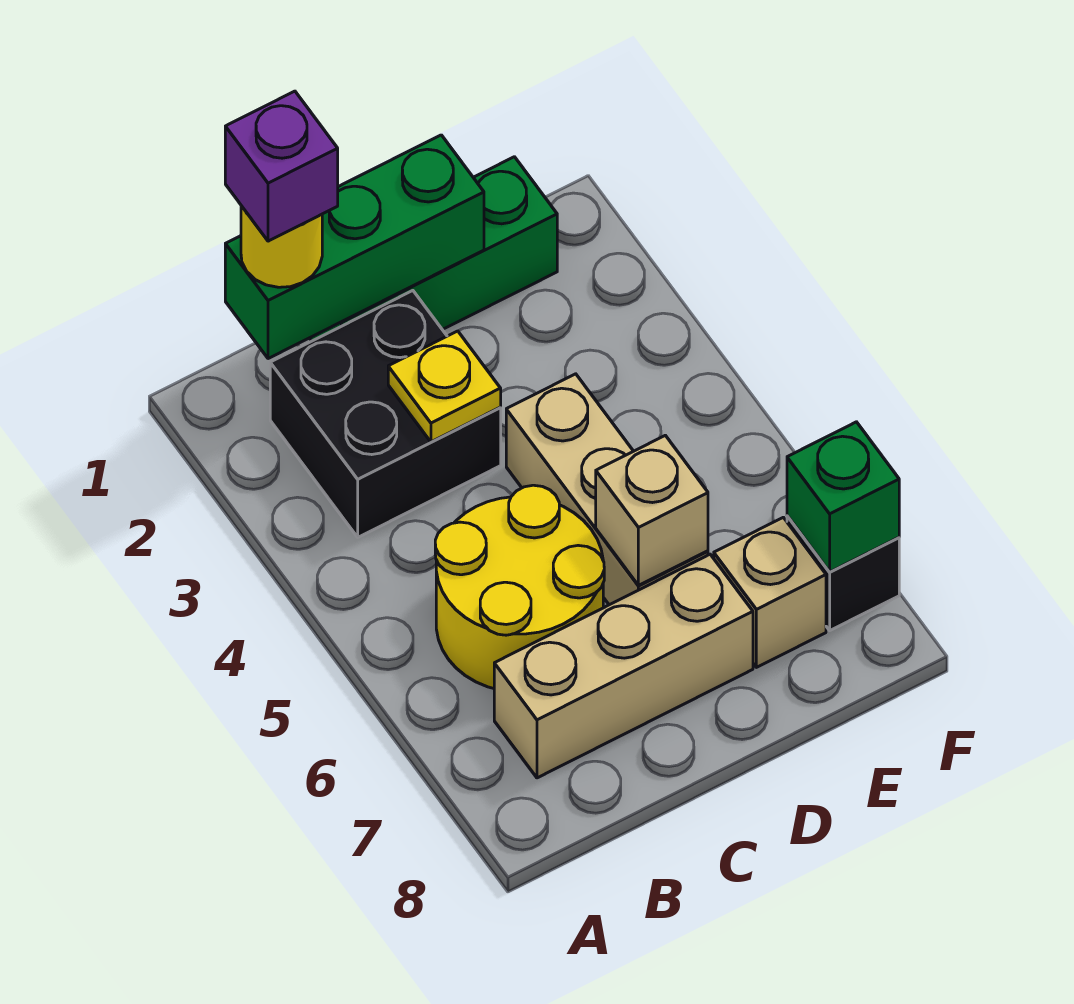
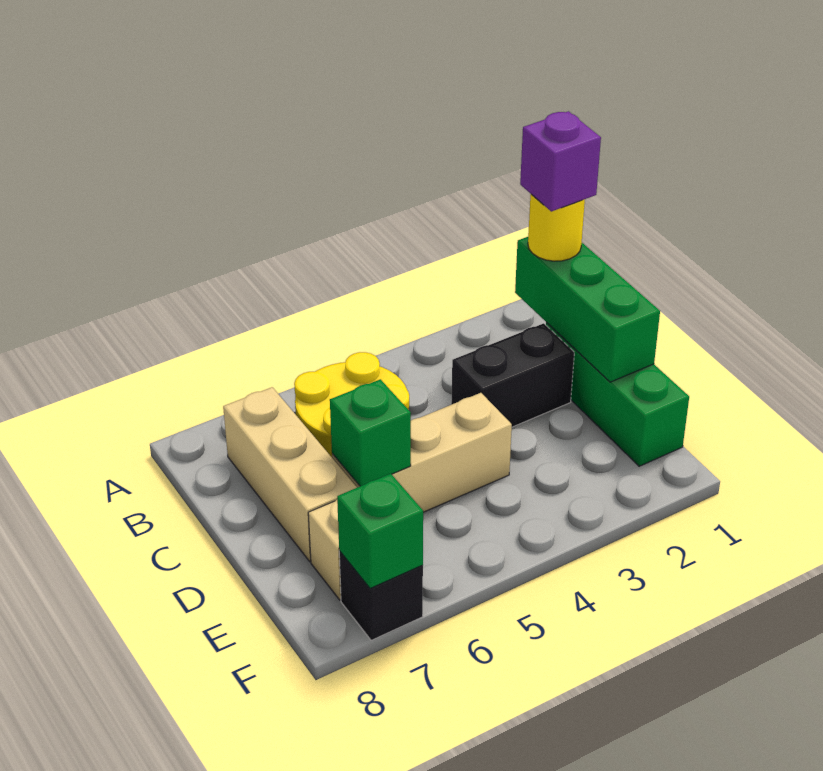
black brick B2:C3 level 1 -> black brick C2:C3 level 1
yellow plate C3 level 2 -> none
tan brick D6 level 2 -> green brick D6 level 2

